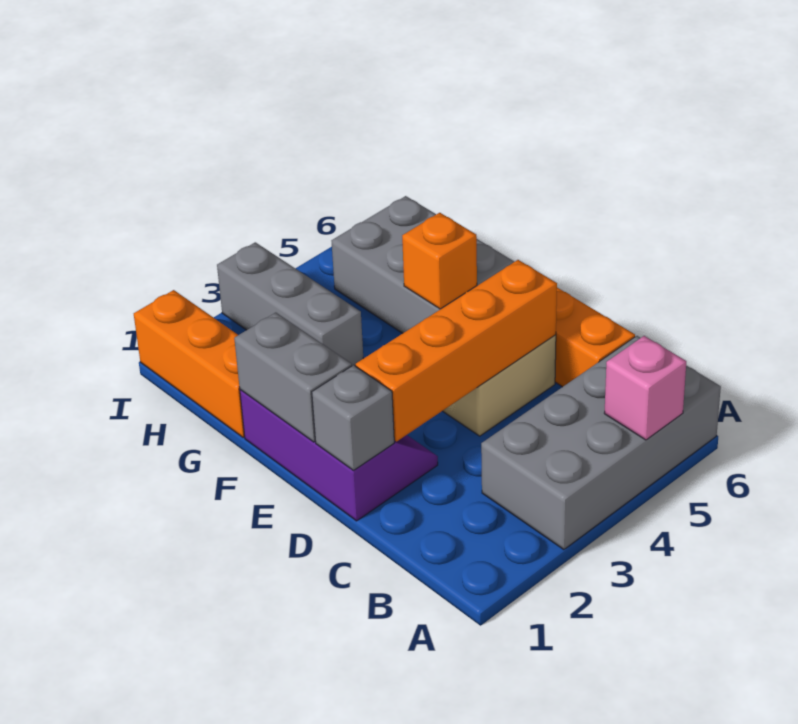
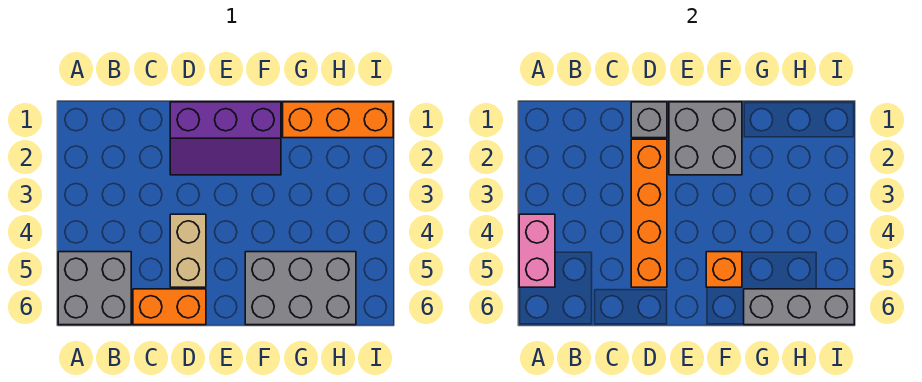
grey brick A3:B6 level 1 -> grey brick A5:B6 level 1
pink brick A5 level 2 -> pink brick A4:A5 level 2
grey brick E1:F1 level 2 -> grey brick E1:F2 level 2
grey brick G3:I3 level 1 -> grey brick G6:I6 level 2

